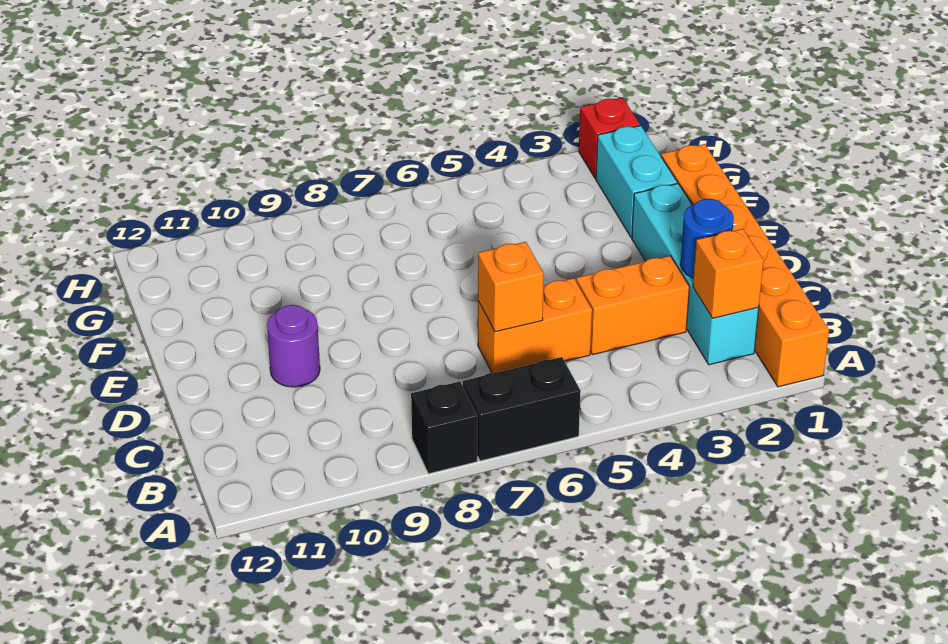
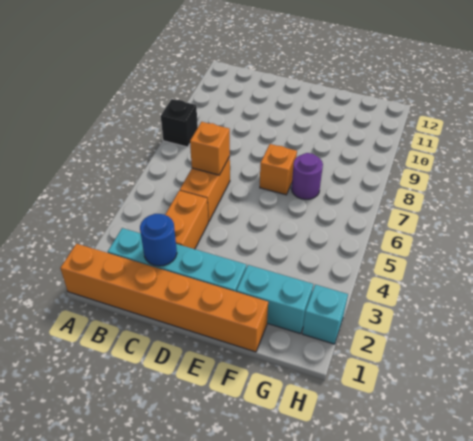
black brick A6:A7 level 1 -> none
orange brick B2 level 2 -> orange brick E7 level 1
purple round brick D10 level 1 -> purple round brick F7 level 1
red brick H2 level 1 -> cyan brick H2 level 1

